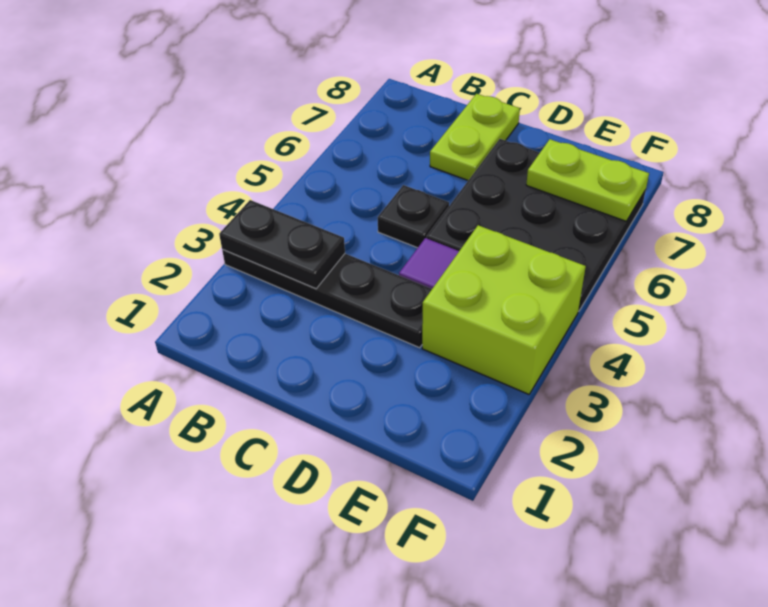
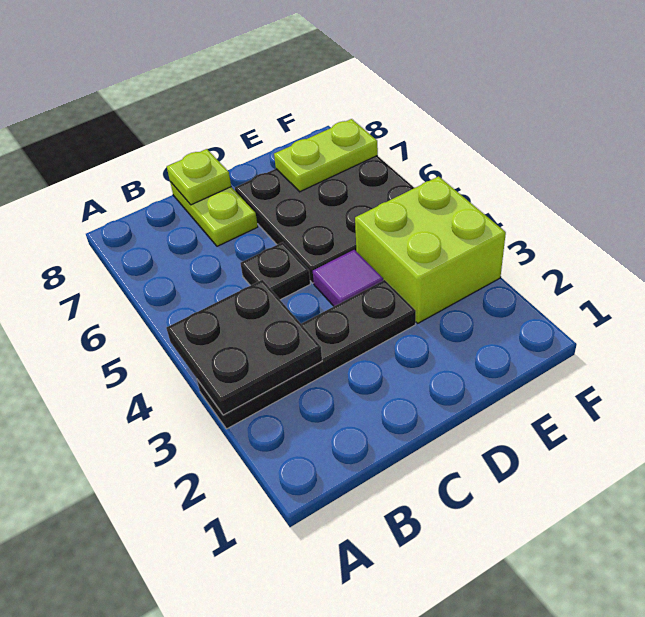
black plate A3:B3 level 2 -> black plate A3:B4 level 2
none -> lime plate C8 level 2

